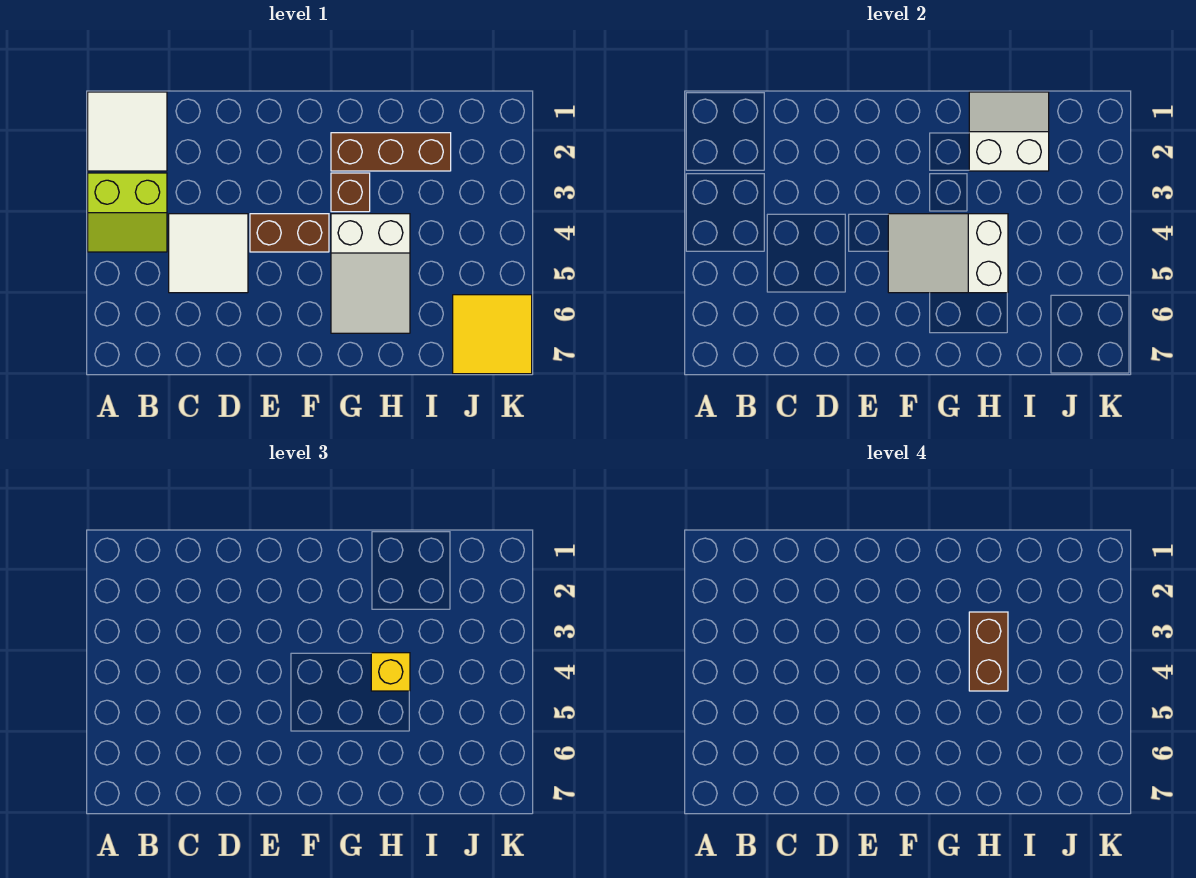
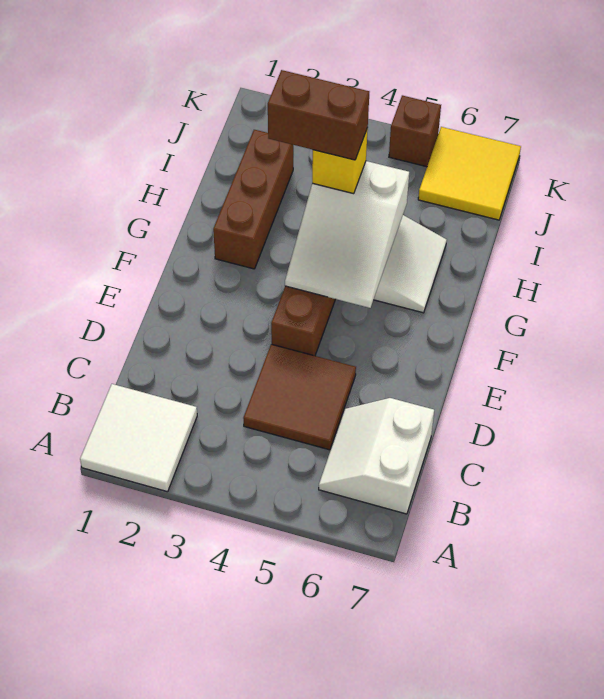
lime slope A3:B4 level 1 top 3 -> none
white tile C4:D5 level 1 -> brown tile C4:D5 level 1
brown brick G3 level 1 -> brown brick K5 level 1
white slope H1:I2 level 2 top 2 -> white slope B6:C7 level 1 top 7

